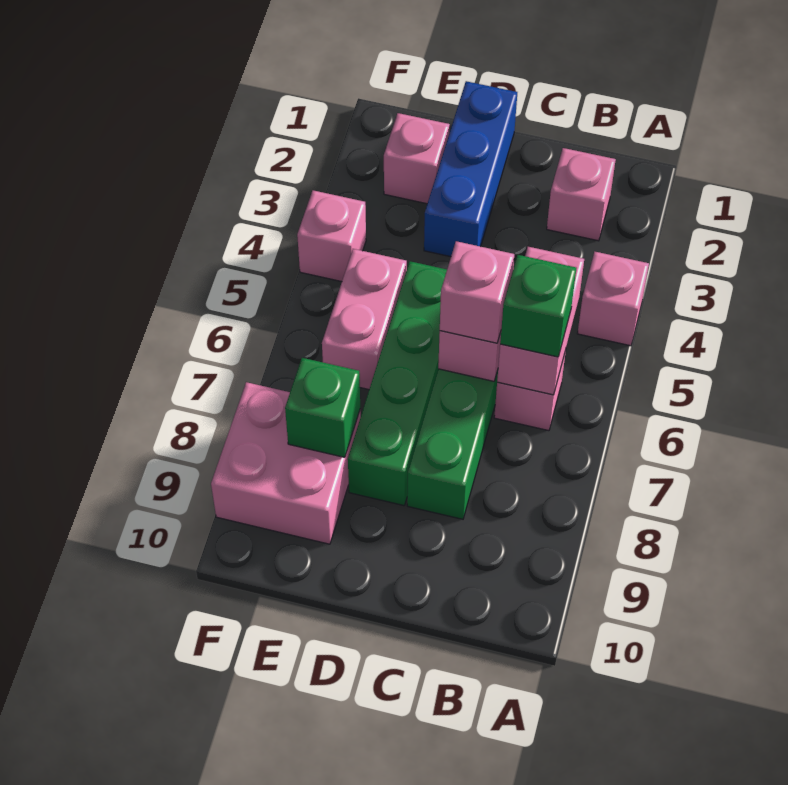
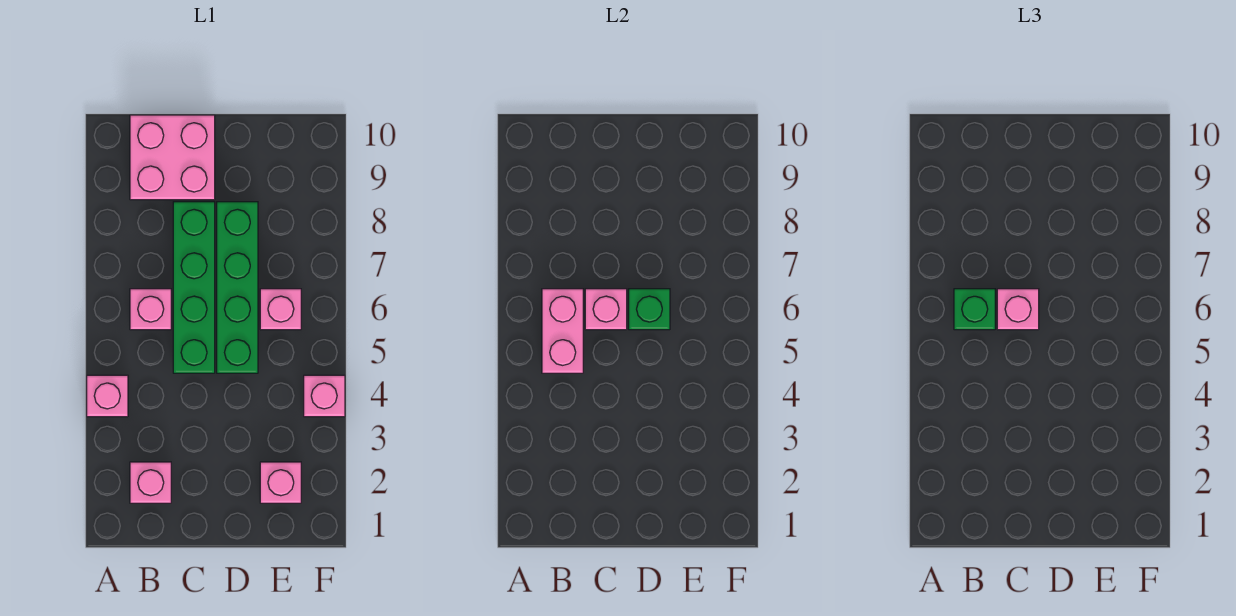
blue brick D1:D3 level 1 -> none
pink brick E5:E6 level 1 -> pink brick E6 level 1
pink brick E8:F9 level 1 -> pink brick B9:C10 level 1
green brick E8 level 2 -> green brick D6 level 2

